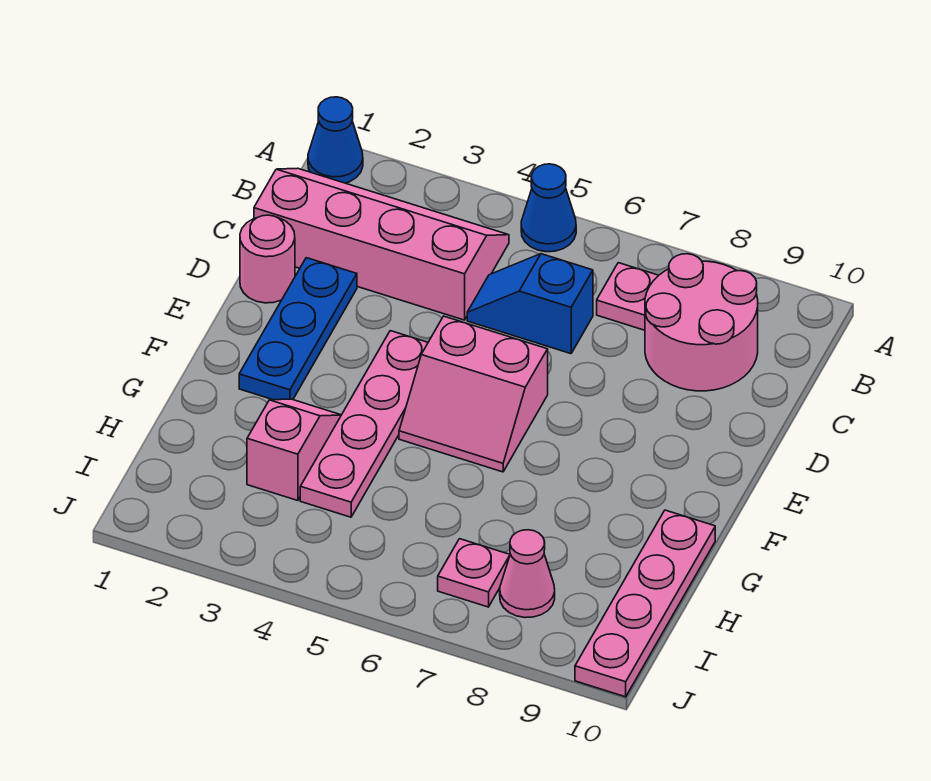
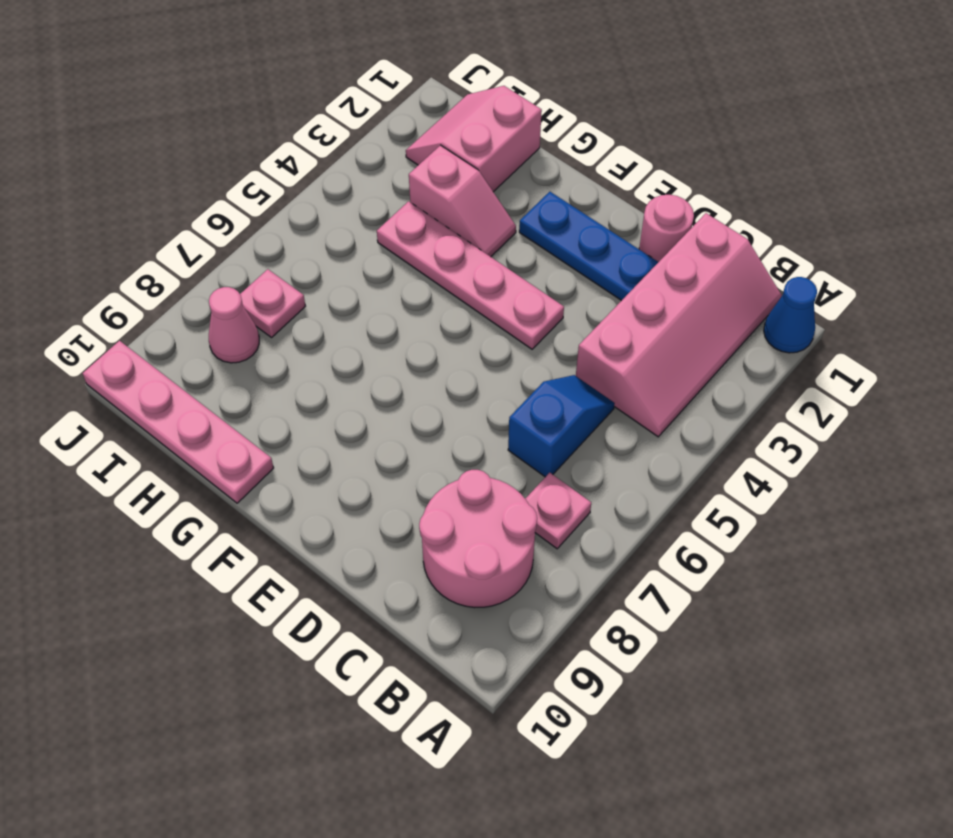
blue cone A5 level 1 -> none
pink slope E5:F6 level 1 top E -> pink slope H1:I2 level 1 top H

